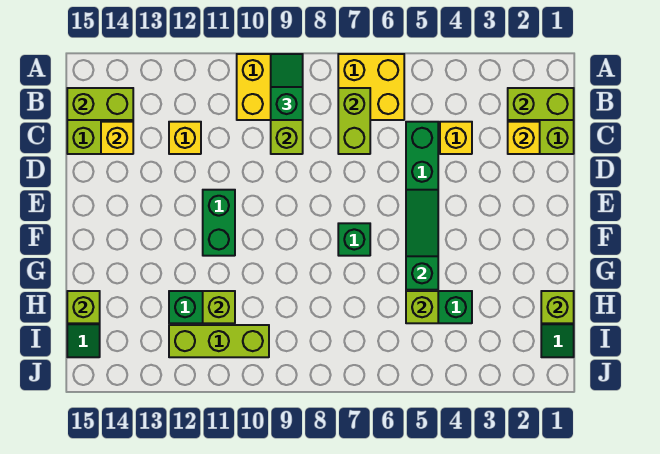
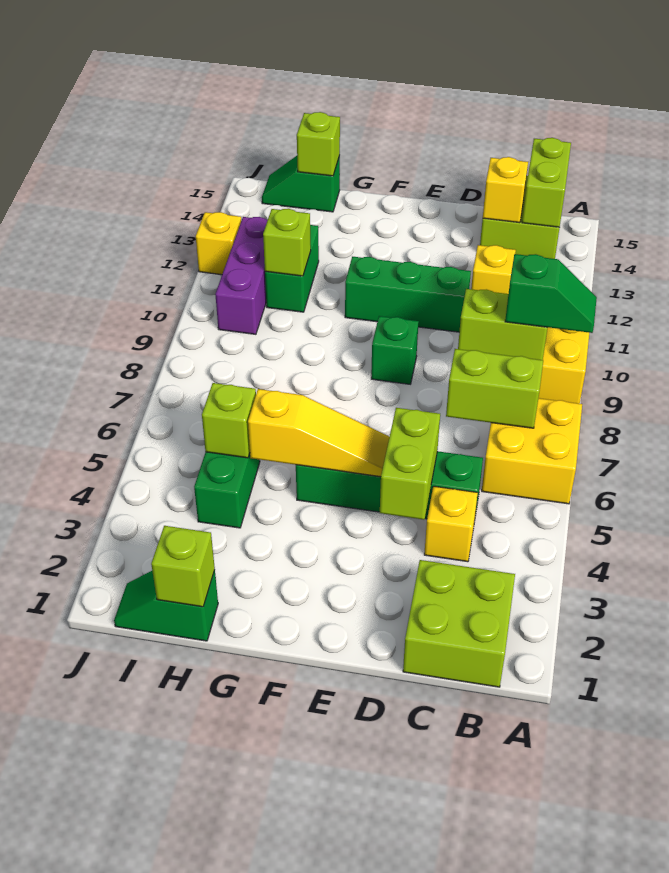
lime brick B1:B2 level 2 -> lime brick D4:D5 level 2
yellow brick C2 level 2 -> yellow brick J12 level 1
green slope E5:G5 level 2 top G -> yellow slope E5:G5 level 2 top G
green brick E11:F11 level 1 -> green brick D11:F11 level 1
green brick F7 level 1 -> green brick E9 level 1
lime brick I10:I12 level 1 -> purple brick I10:I12 level 1

